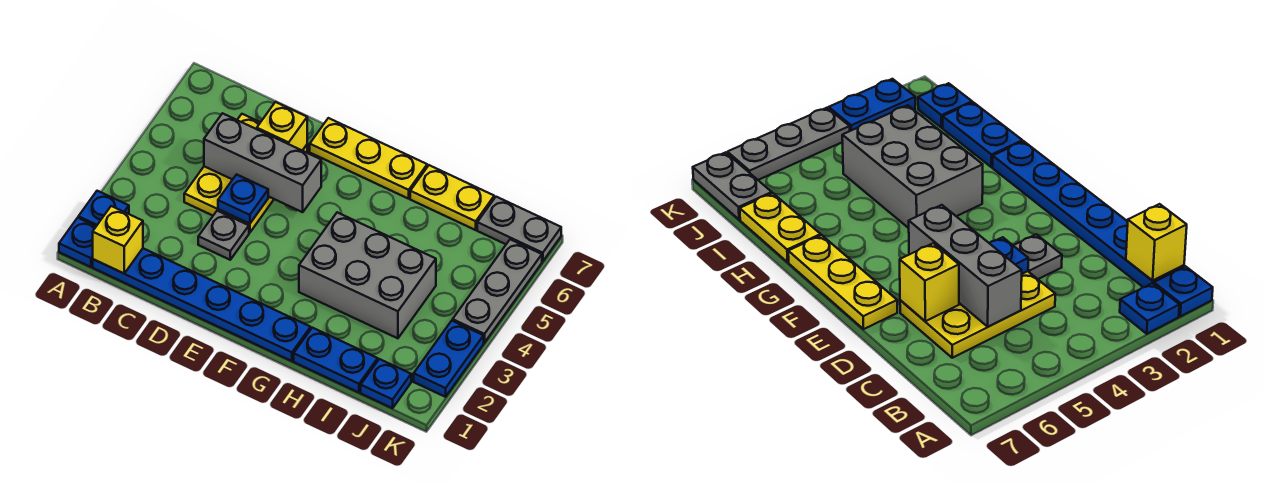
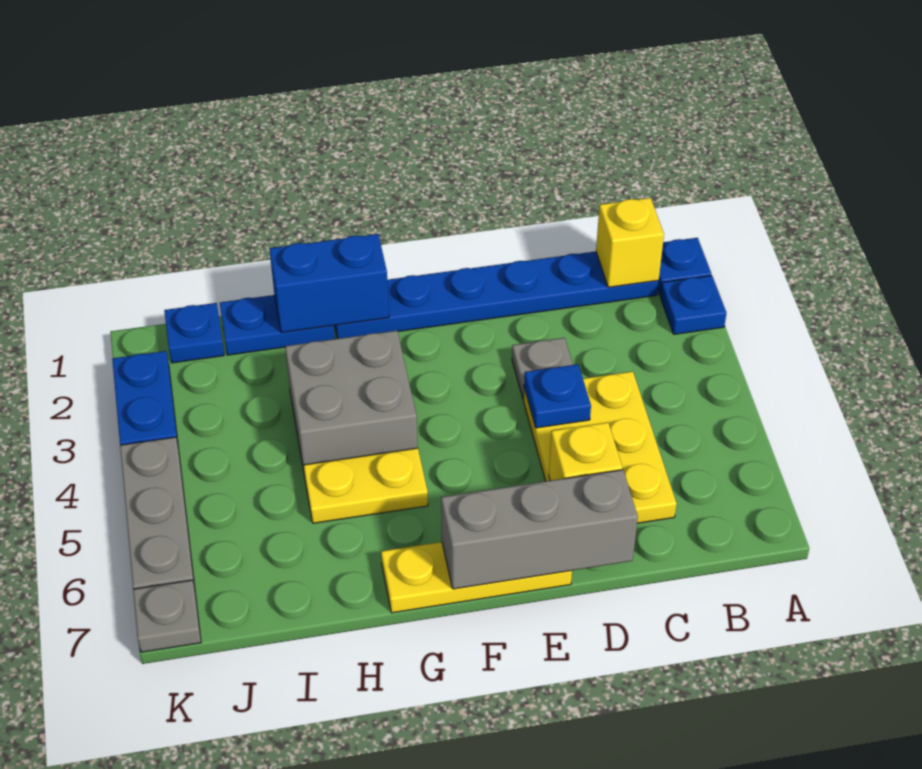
grey brick C5:E5 level 2 -> grey brick D7:F7 level 2
none -> blue brick G1:H1 level 2
grey brick G3:I4 level 1 -> grey brick G3:H4 level 1
yellow plate H7:I7 level 1 -> yellow plate G5:H5 level 1
grey plate J7:K7 level 1 -> grey plate K7 level 1

